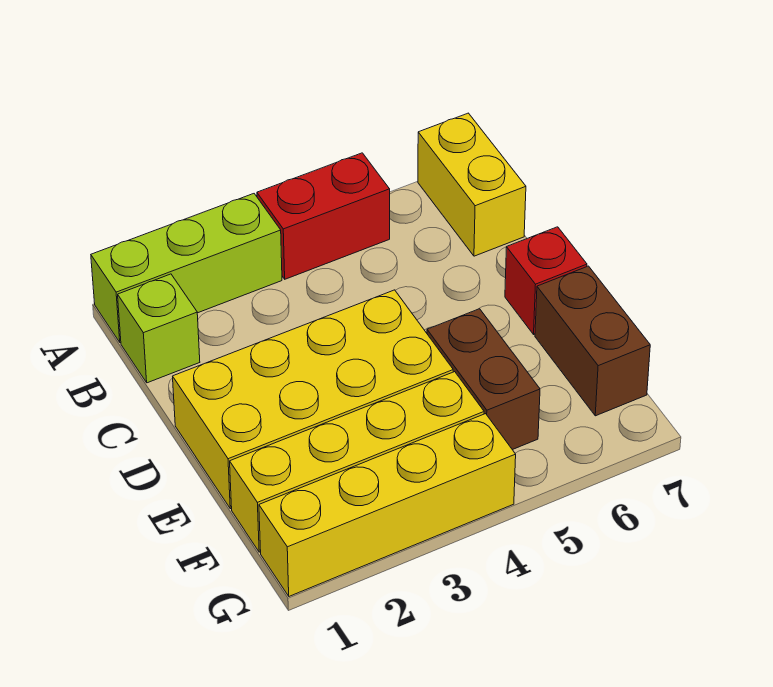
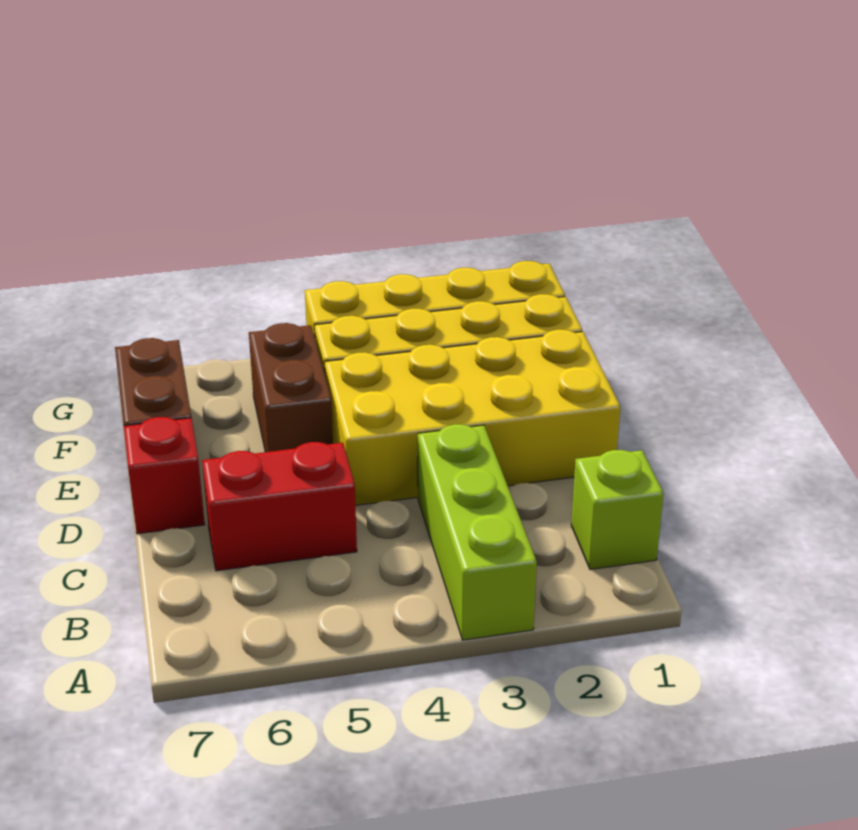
lime brick A1:A3 level 1 -> lime brick A3:C3 level 1
red brick A4:A5 level 1 -> red brick C5:C6 level 1
yellow brick A7:B7 level 1 -> none

